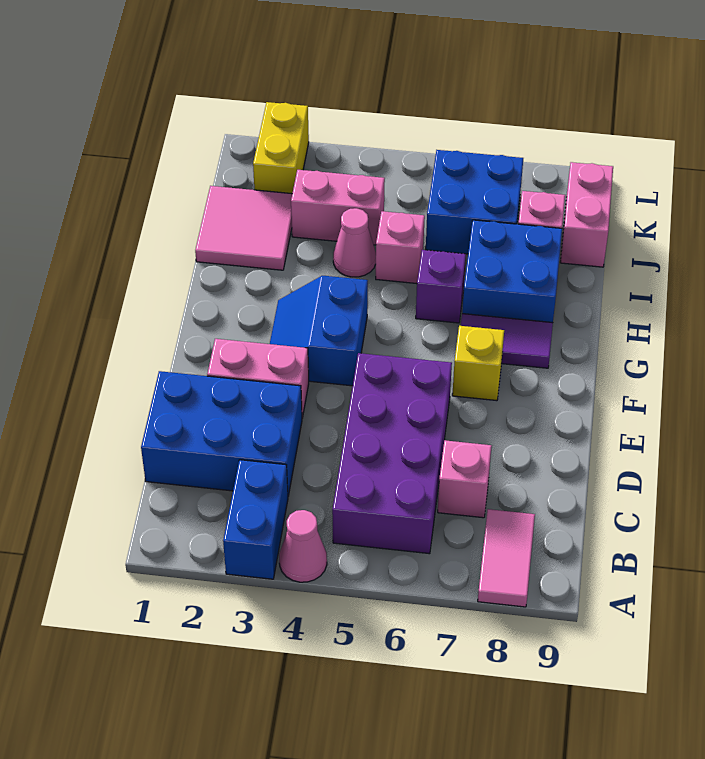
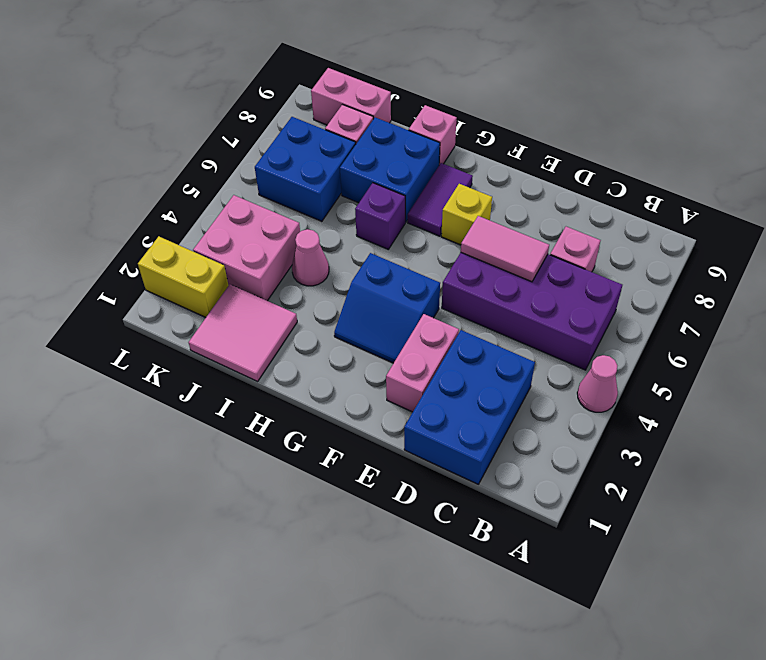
blue brick A3:B3 level 1 -> none
pink tile A8:B8 level 1 -> pink tile D6:E6 level 2
pink brick I5 level 1 -> pink brick H9 level 1
pink brick J3:J4 level 1 -> pink brick J3:K4 level 1

